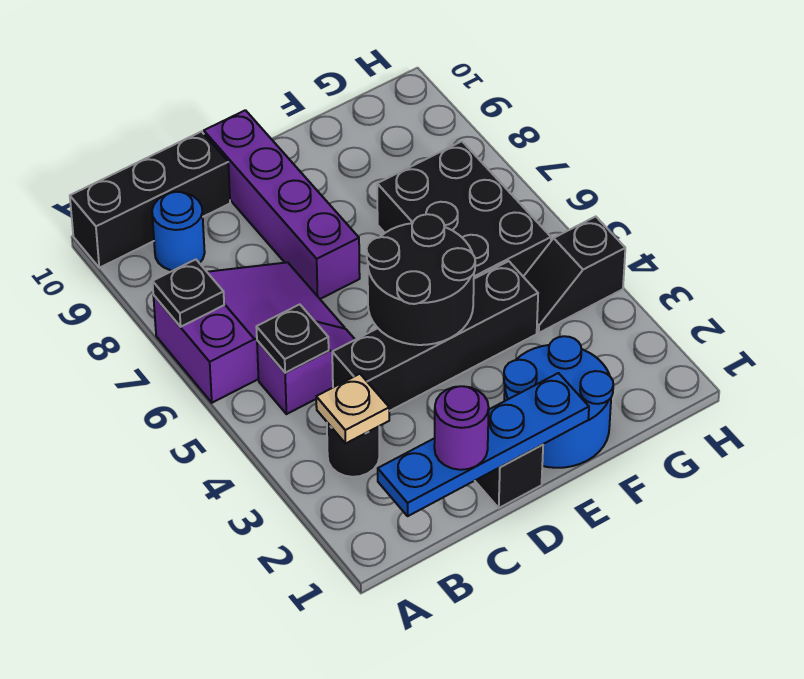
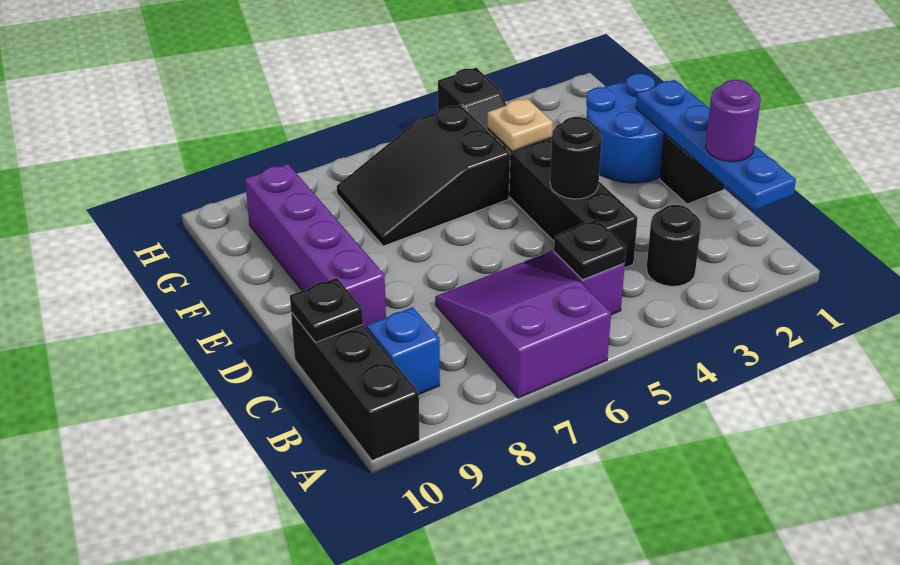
black plate A7 level 2 -> black plate C10 level 2
tan plate B3 level 2 -> tan plate F4 level 2
blue round brick B9 level 1 -> blue brick B9 level 1
black round brick D4:E5 level 2 -> black round brick D4 level 2
purple brick D7:D10 level 1 -> purple brick D9:G9 level 1
black brick F5:G7 level 1 -> black slope F5:G7 level 1 top 5

